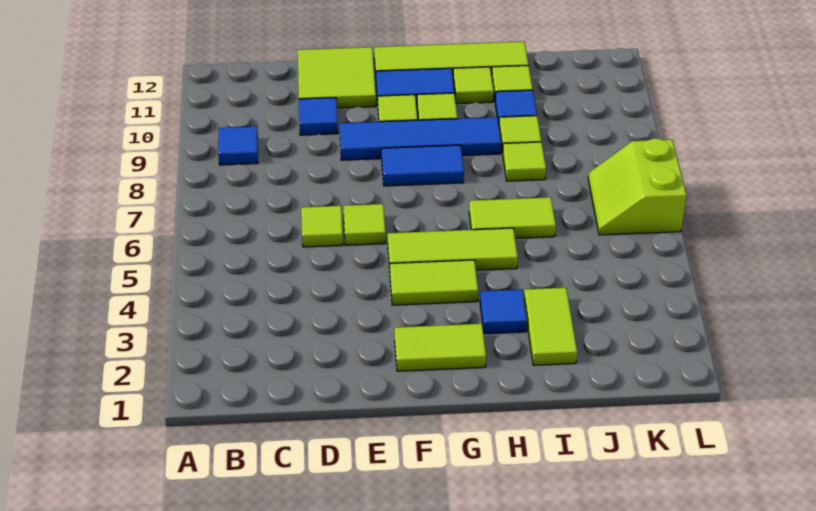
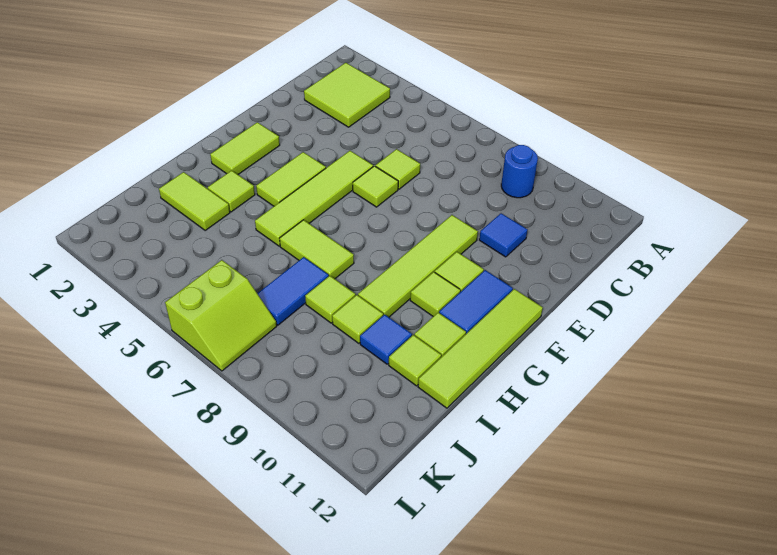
blue tile B9 level 1 -> blue round brick B9 level 1
lime tile D11:E12 level 1 -> lime tile B2:C3 level 1
blue tile E9:H9 level 1 -> lime tile E9:H9 level 1
lime tile F5:H5 level 1 -> lime tile E5:H5 level 1
blue tile F8:G8 level 1 -> blue tile I7:J7 level 1
blue tile H3 level 1 -> lime tile H3 level 1
lime tile H6:I6 level 1 -> lime tile H6:H7 level 1
lime slope K6:L7 level 1 top L -> lime slope K6:L7 level 1 top 6

